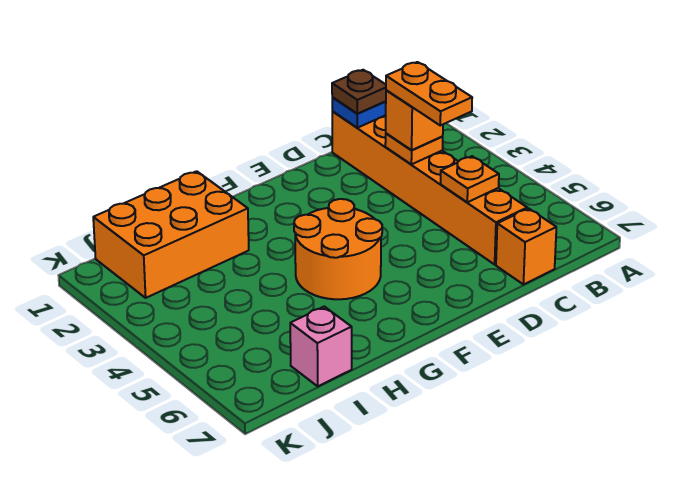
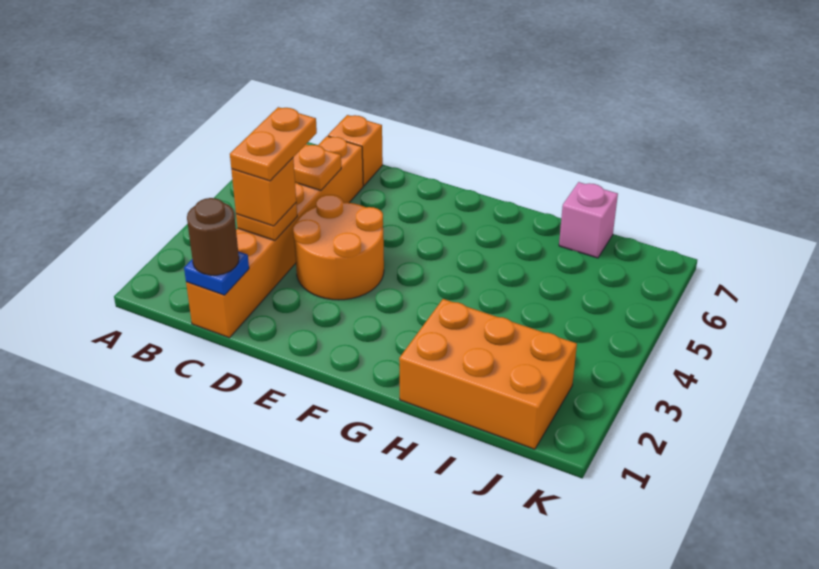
brown plate C1 level 3 -> brown round brick C1 level 3
orange round brick F4:G5 level 1 -> orange round brick D3:E4 level 1

